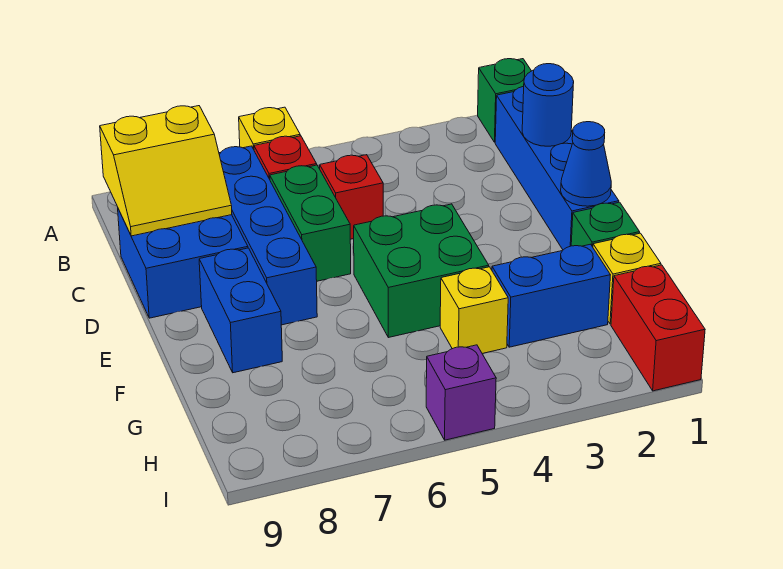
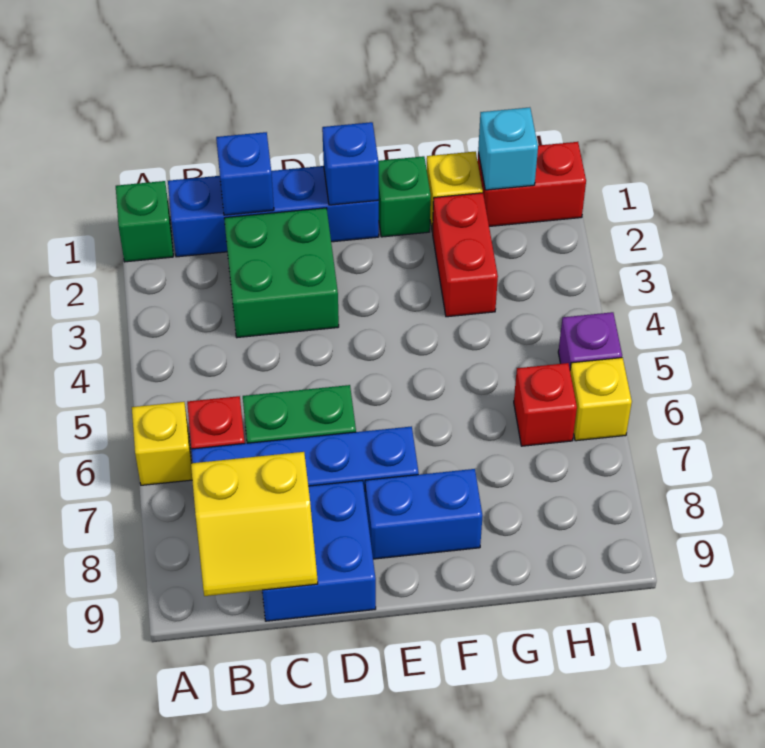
yellow slope B8:C9 level 2 top B -> yellow slope B8:C9 level 2 top 8
blue round brick C1 level 2 -> blue brick C1 level 2
red brick C5 level 1 -> red brick H6 level 1
blue cone E1 level 2 -> blue brick E1 level 2
green brick E4:F5 level 1 -> green brick C2:D3 level 1
blue brick G2:G3 level 1 -> red brick G2:G3 level 1
yellow brick G4 level 1 -> yellow brick I6 level 1
none -> cyan brick H1 level 2

